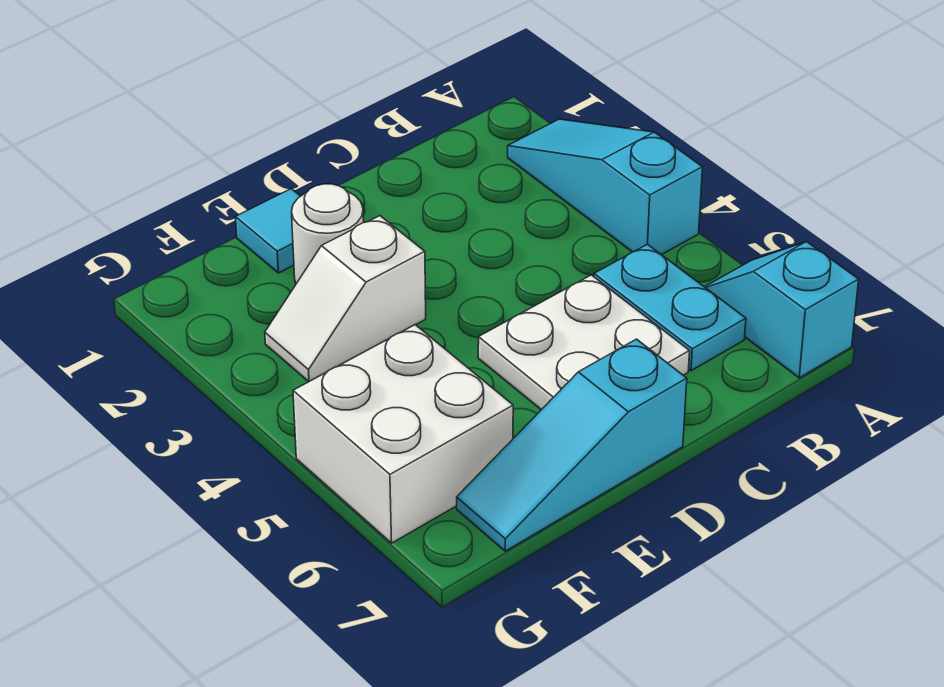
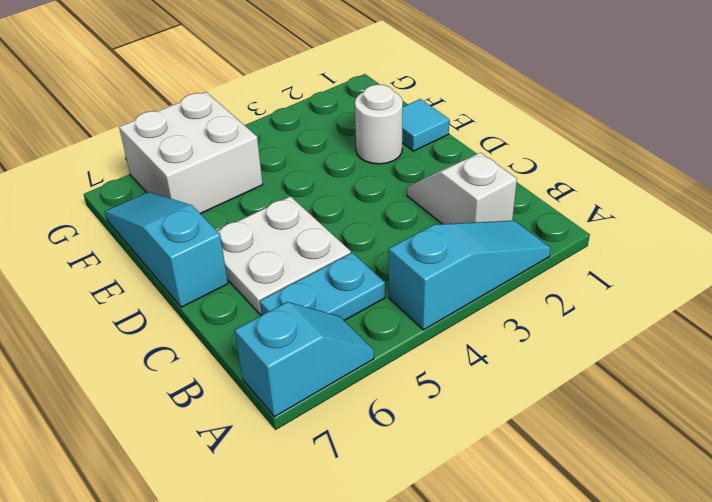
white slope E3:F3 level 1 top E -> white slope B2:C2 level 1 top B

